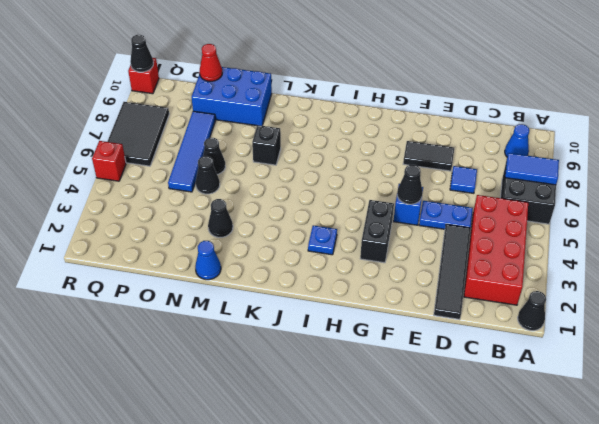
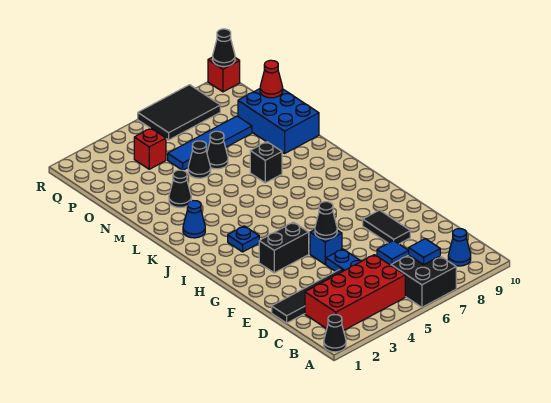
blue tile A7:B7 level 2 -> blue tile B7 level 2
blue cone M1 level 1 -> blue cone K2 level 1
red brick R5 level 1 -> red brick P4 level 1

